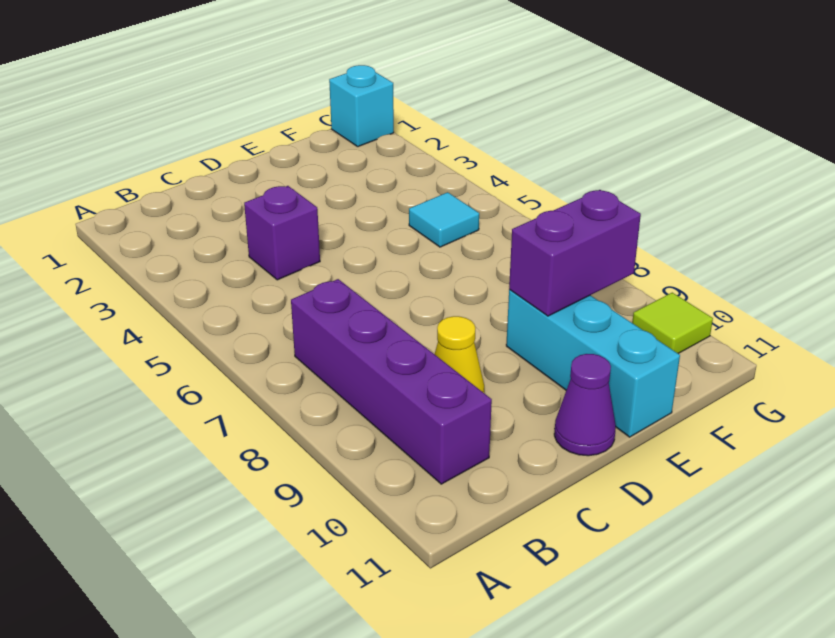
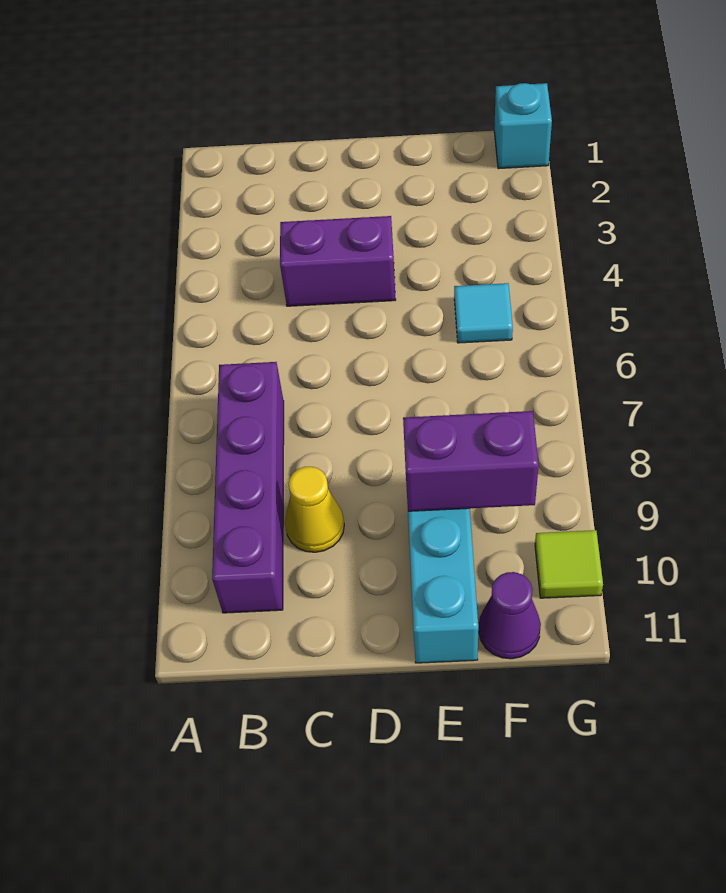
purple brick C4 level 1 -> purple brick C4:D4 level 1
purple cone D11 level 1 -> purple cone F11 level 1

